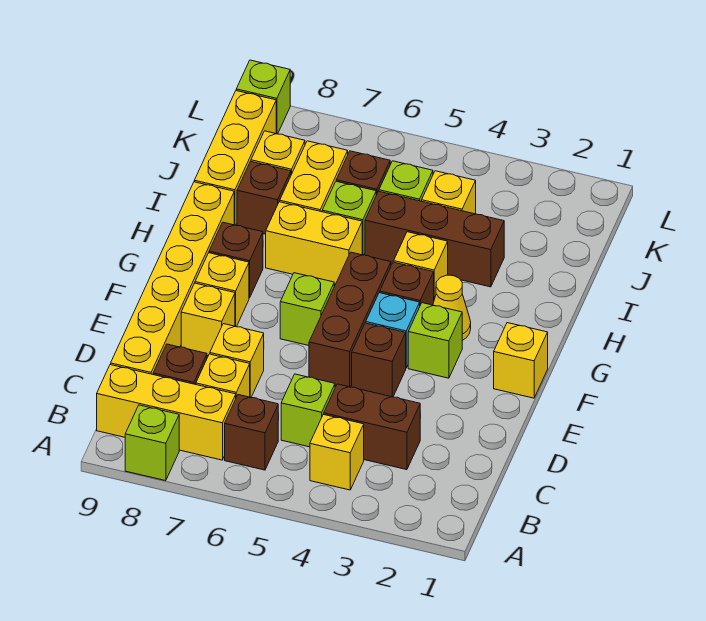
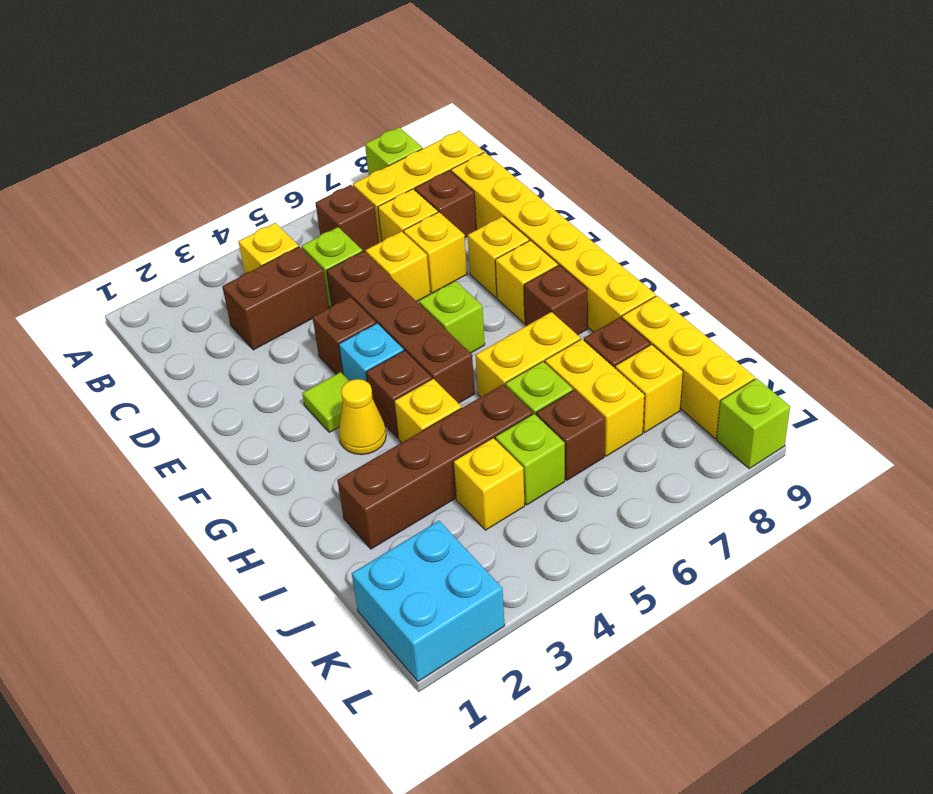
brown brick E5:G5 level 1 -> brown brick D5:G5 level 1
yellow brick F1 level 1 -> yellow brick D6 level 1
lime brick F3 level 1 -> lime tile F3 level 1
brown brick I3:I5 level 1 -> brown brick I2:I5 level 1
none -> cyan brick K1:L2 level 1

